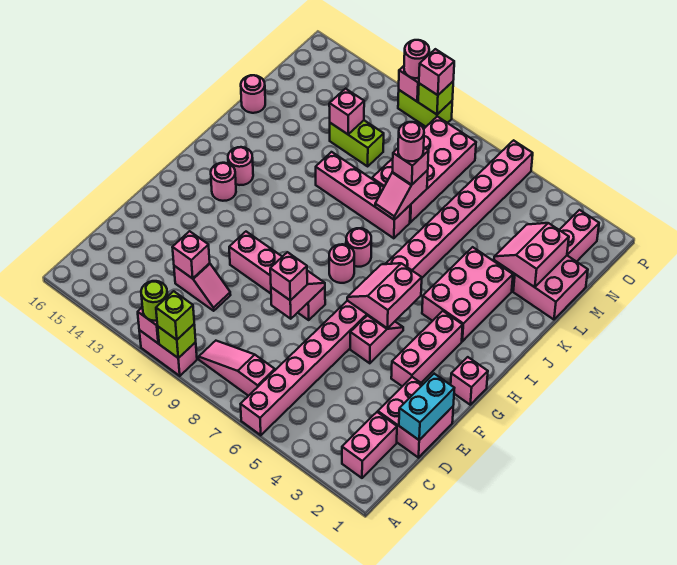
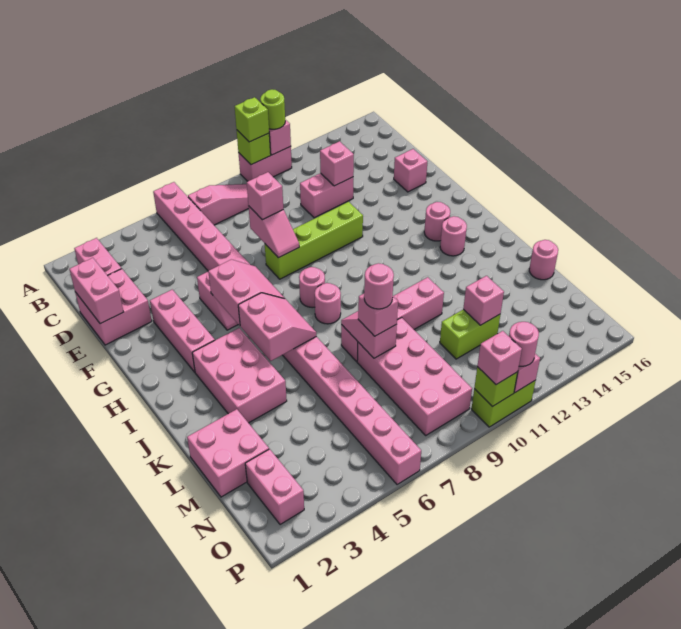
cyan brick D1:E1 level 2 -> pink brick D1:E1 level 2
pink slope D11:D12 level 1 top 12 -> pink brick D11:D12 level 1
pink brick F8:F11 level 1 -> lime brick F8:F11 level 1
pink brick G1 level 1 -> pink brick E15 level 1
pink slope L2:M3 level 2 top 2 -> pink slope I5:J6 level 2 top 5

